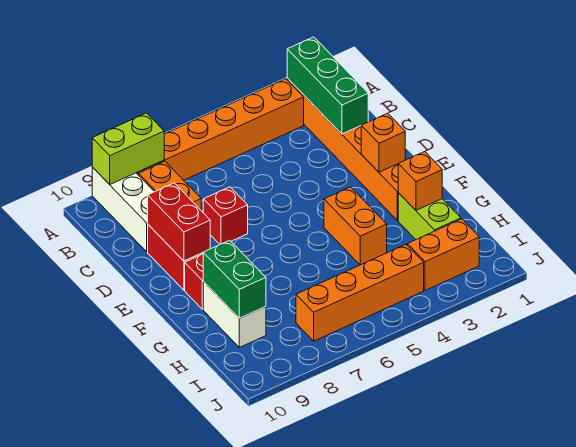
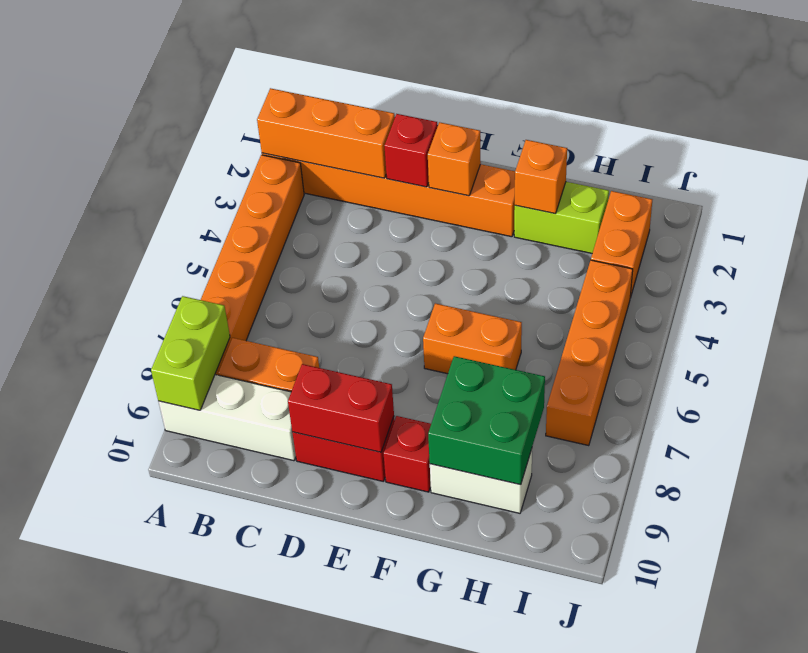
green brick A2:C2 level 2 -> orange brick A2:C2 level 2
red brick D7 level 1 -> red brick D2 level 2
orange brick F4:G4 level 1 -> orange brick F6:G6 level 1
green brick G9:H9 level 2 -> green brick G8:H9 level 2

